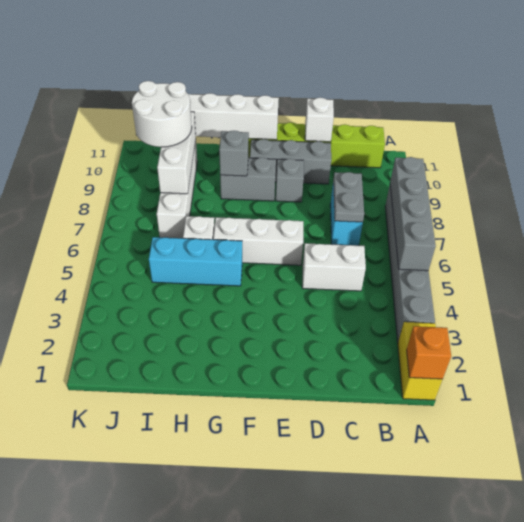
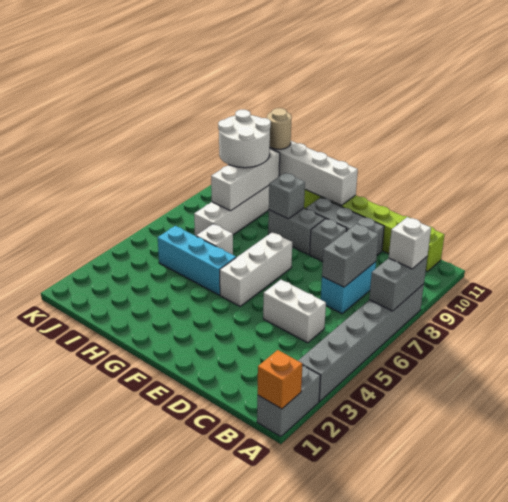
yellow brick A1:A2 level 1 -> grey brick A1:A2 level 1
grey brick A5:A8 level 2 -> grey brick A7:A8 level 2
grey plate C7:C8 level 2 -> grey brick C7:C8 level 2
white brick D11 level 2 -> white brick A8 level 3
white brick E6:G6 level 1 -> white brick F5:F7 level 1
none -> tan round brick I11 level 3

